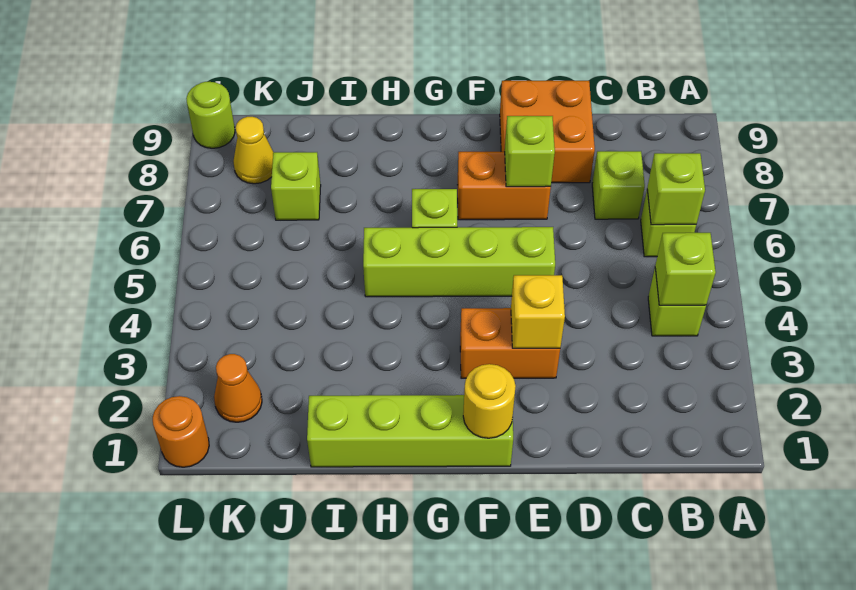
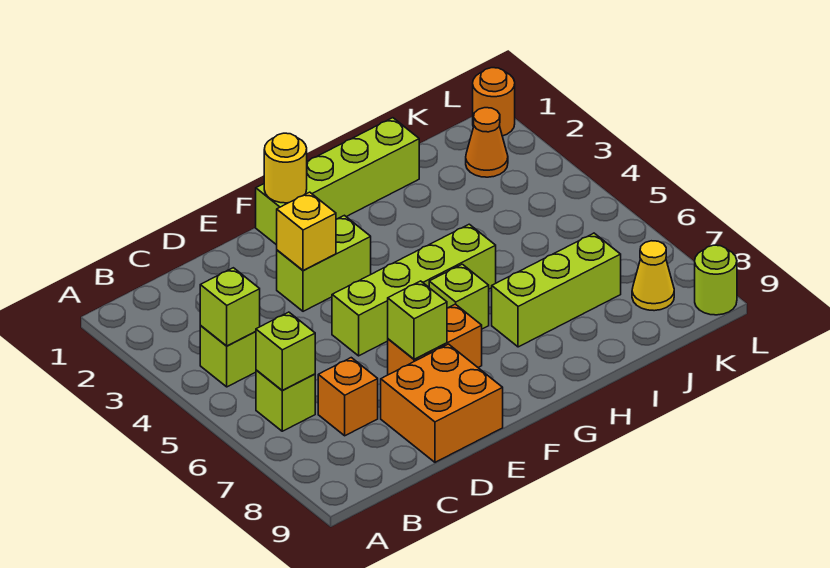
lime brick C7 level 1 -> orange brick C7 level 1
orange brick E3:F3 level 1 -> lime brick E3:F3 level 1
lime brick J7 level 1 -> lime brick H7:J7 level 1

